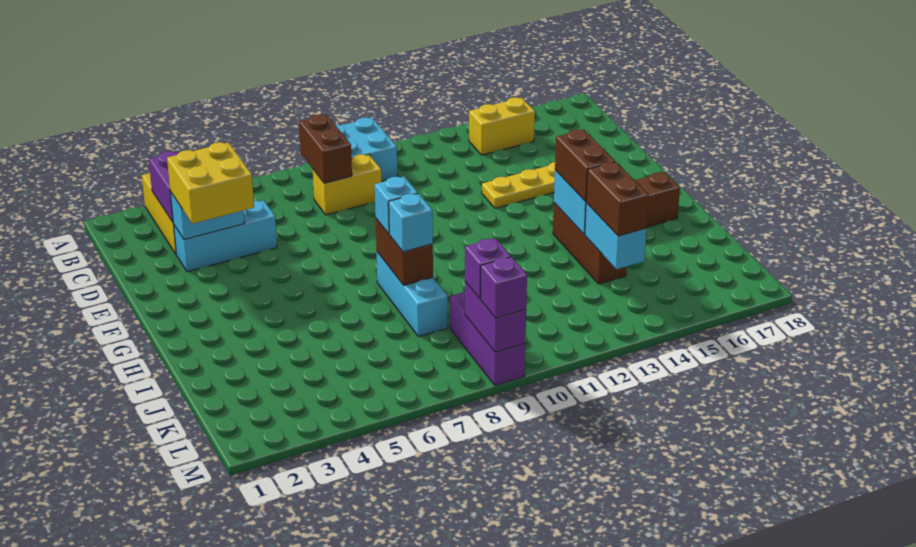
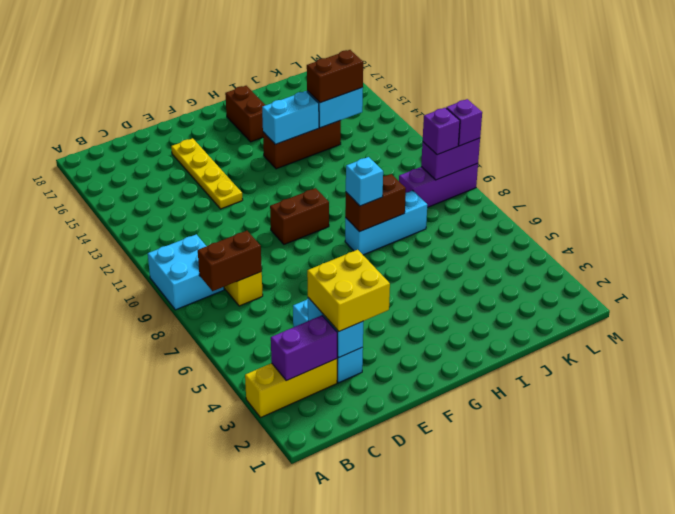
yellow brick B14:B15 level 1 -> none
brown brick H14:I14 level 3 -> brown brick F10:G10 level 1
cyan brick I8 level 3 -> none

